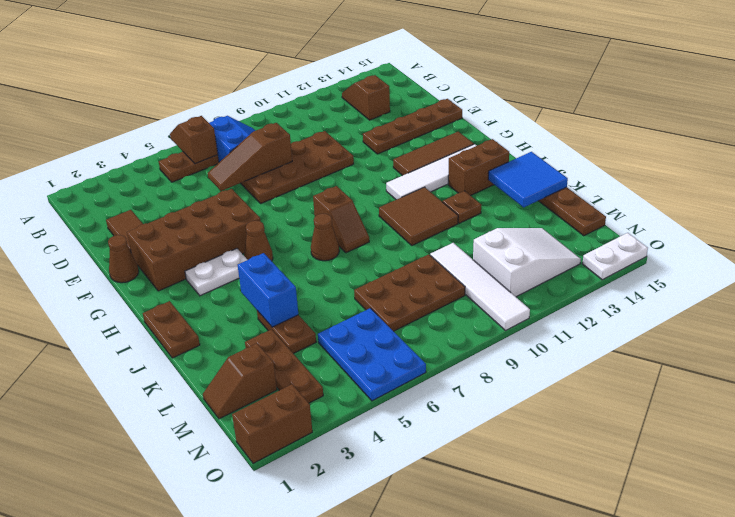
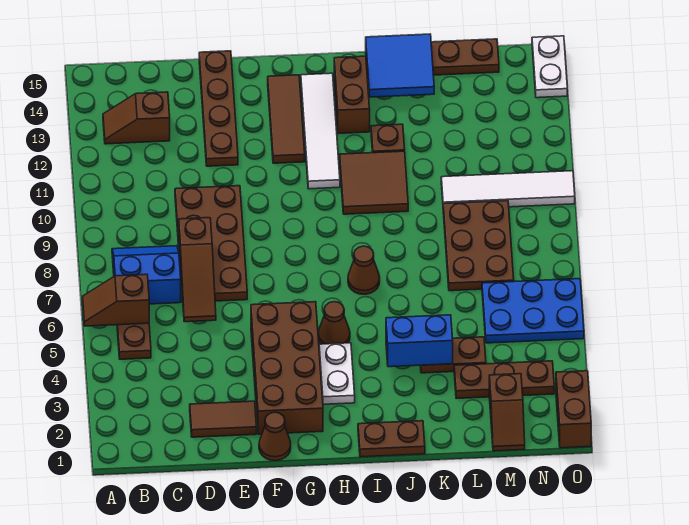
brown slope H8:I8 level 1 top H -> none
white slope M11:N13 level 1 top 11 -> none

